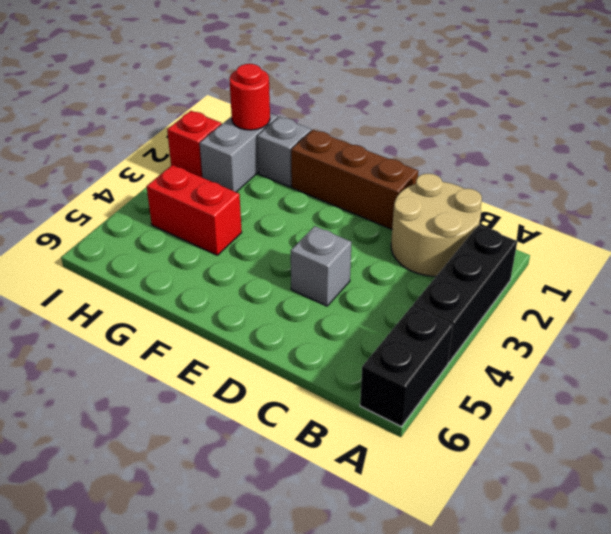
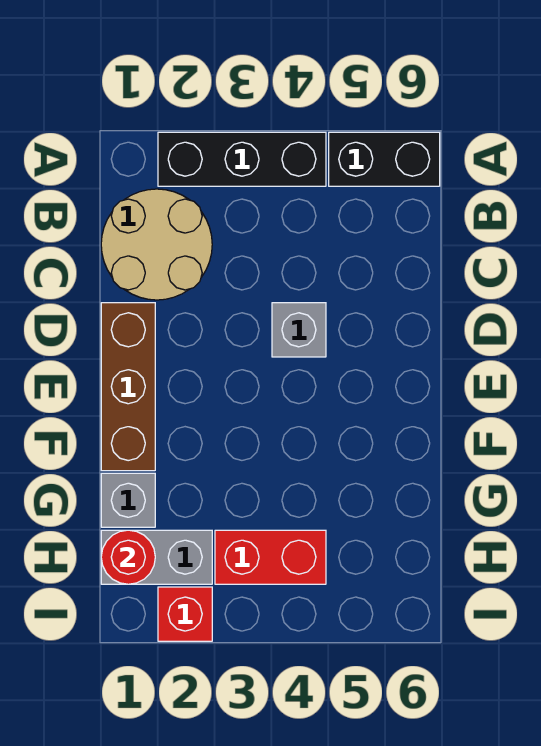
red brick G4:H4 level 1 -> red brick H3:H4 level 1

